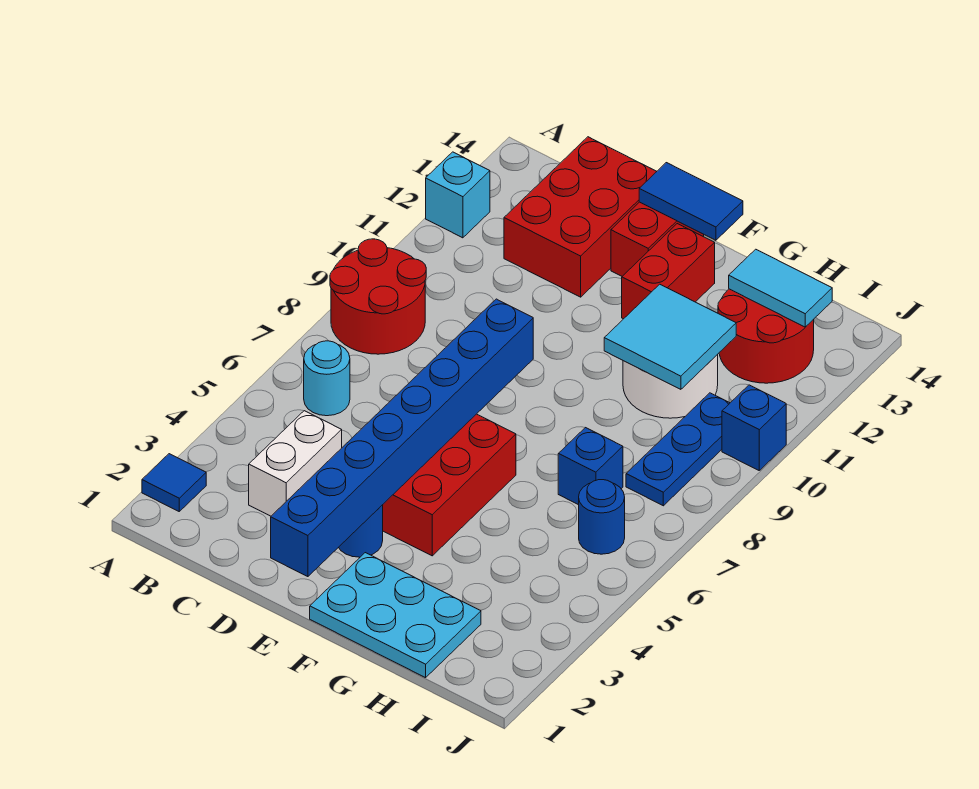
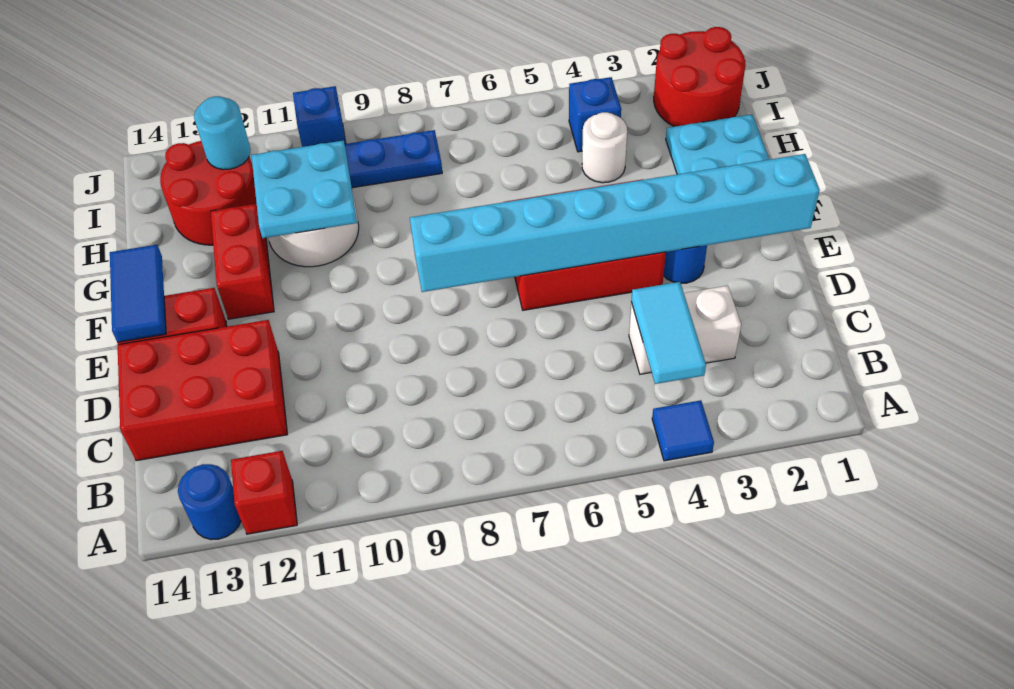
blue tile A2 level 1 -> blue tile A4 level 1
red round brick A8:B9 level 1 -> red round brick I1:J2 level 1
cyan brick A12 level 1 -> red brick A12 level 1
cyan round brick B6 level 1 -> cyan round brick I12 level 2
blue brick E1:E8 level 2 -> cyan brick E1:E8 level 2
red brick F12:F13 level 1 -> red brick F12:G12 level 1
cyan tile G10:H11 level 2 -> cyan plate G10:H11 level 2
none -> white round brick H4 level 1
blue brick H7 level 1 -> blue brick I4 level 1
cyan tile H13:I13 level 2 -> cyan tile B4:C4 level 2
blue round brick I6 level 1 -> blue round brick A13 level 1

